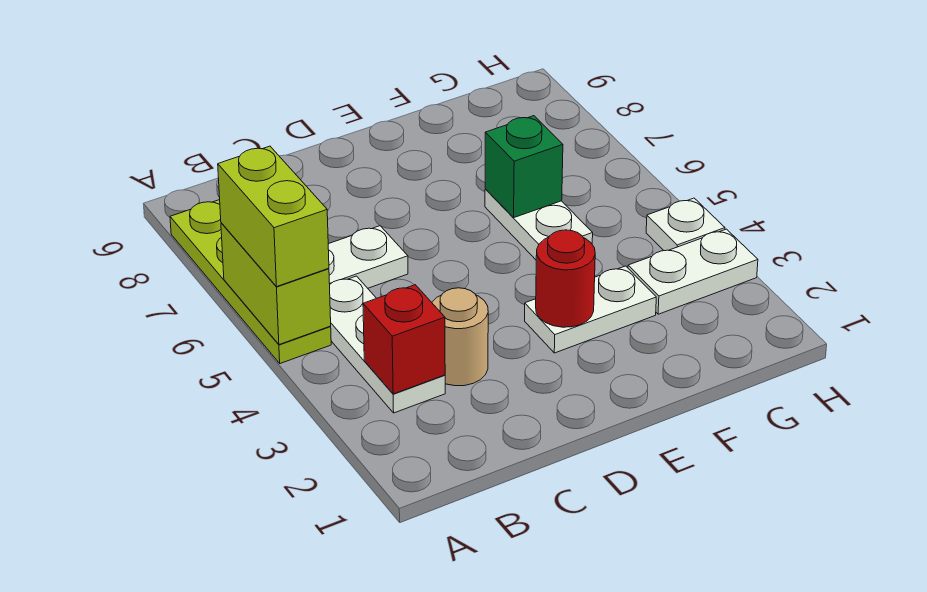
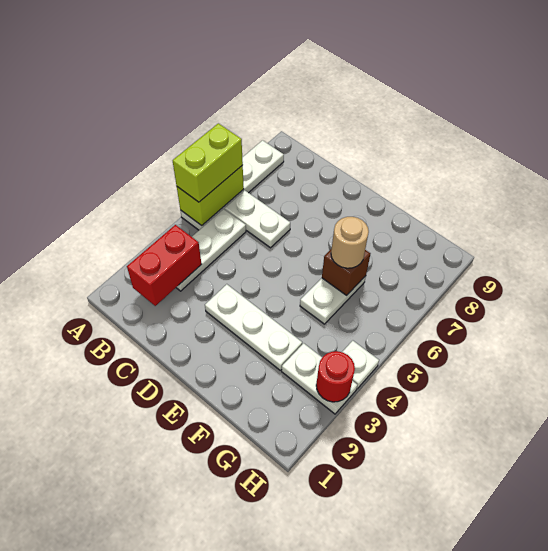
lime plate A5:A8 level 1 -> white plate A5:A8 level 1
red brick B3 level 2 -> red brick B2:B3 level 2
tan round brick C3 level 1 -> tan round brick F6 level 3
white plate E3:F3 level 1 -> white plate D3:F3 level 1
red round brick E3 level 2 -> red round brick H3 level 2
green brick F6 level 2 -> brown brick F6 level 2

